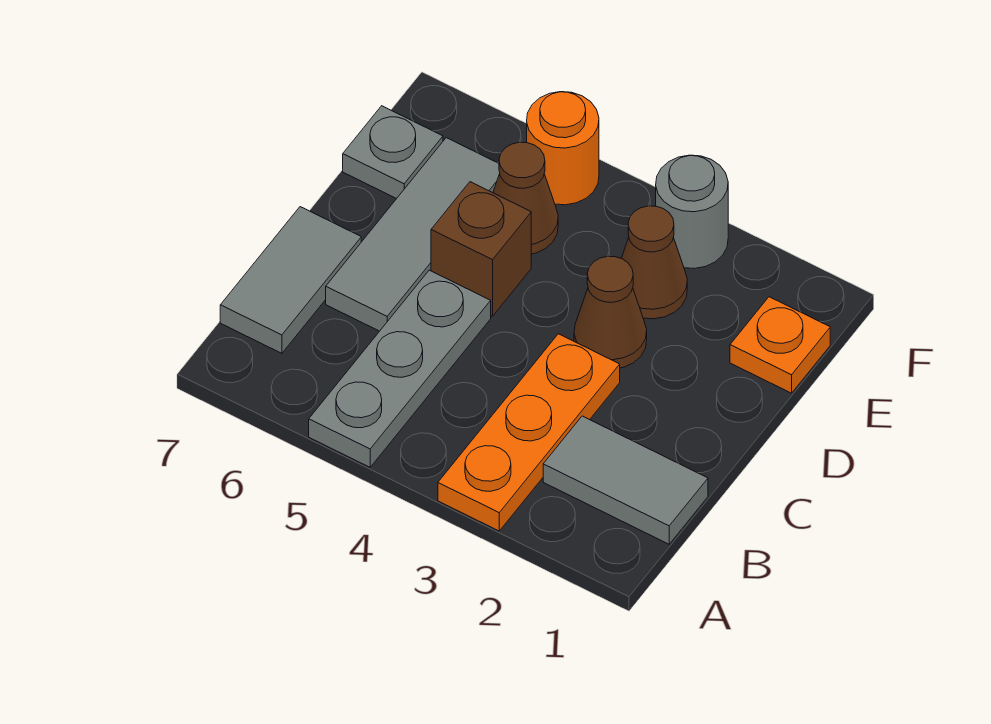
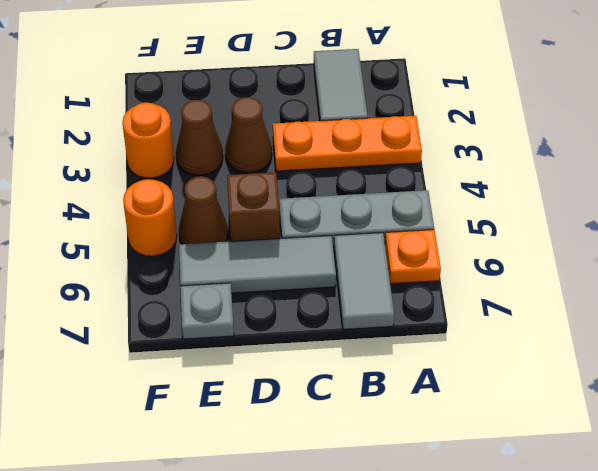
grey tile B7:C7 level 1 -> grey tile B6:B7 level 1
orange plate E1 level 1 -> orange plate A6 level 1
grey round brick F3 level 1 -> orange round brick F3 level 1

